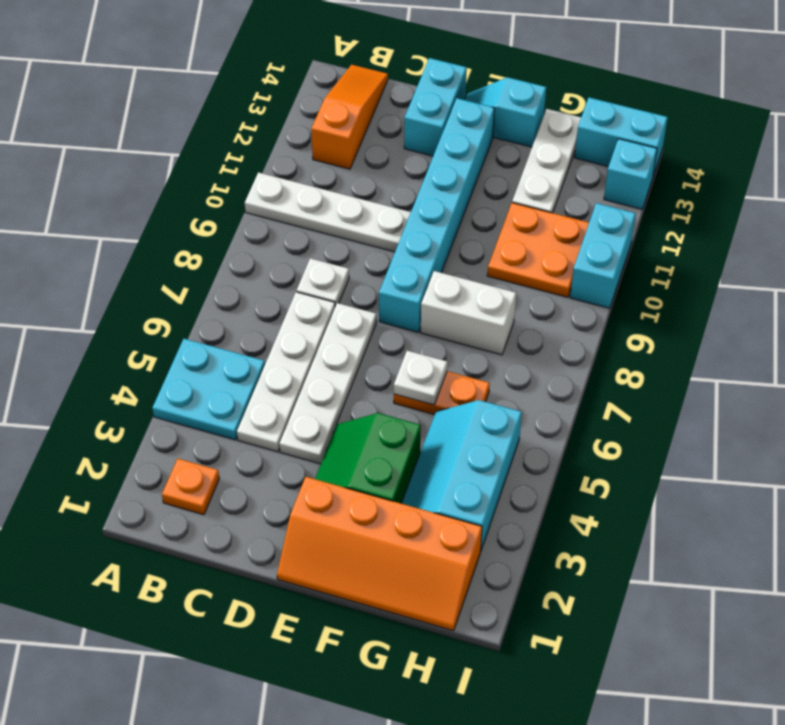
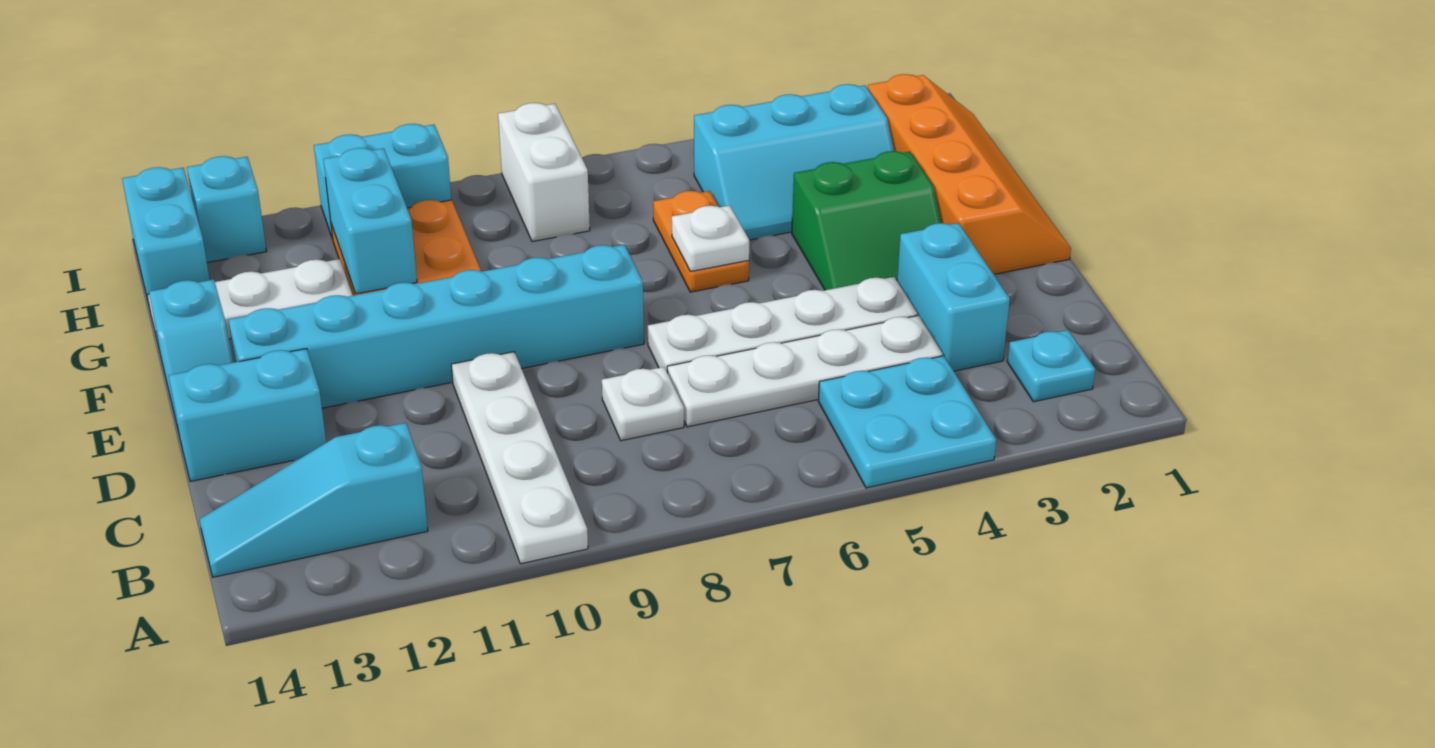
orange plate B2 level 1 -> cyan plate B2 level 1
orange slope B12:B14 level 1 top 12 -> cyan slope B12:B14 level 1 top 12
none -> cyan brick C3:D3 level 1
white brick F8:G8 level 1 -> white brick H8:I8 level 1
none -> cyan brick G11:H11 level 2

